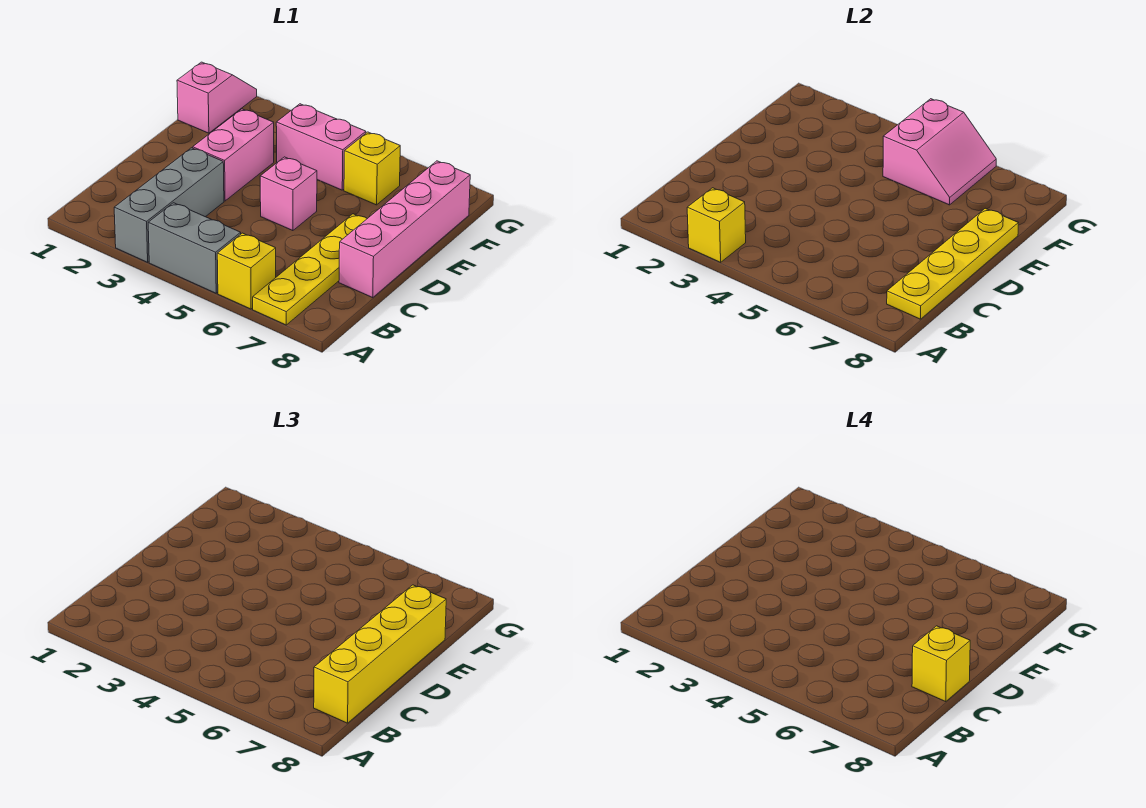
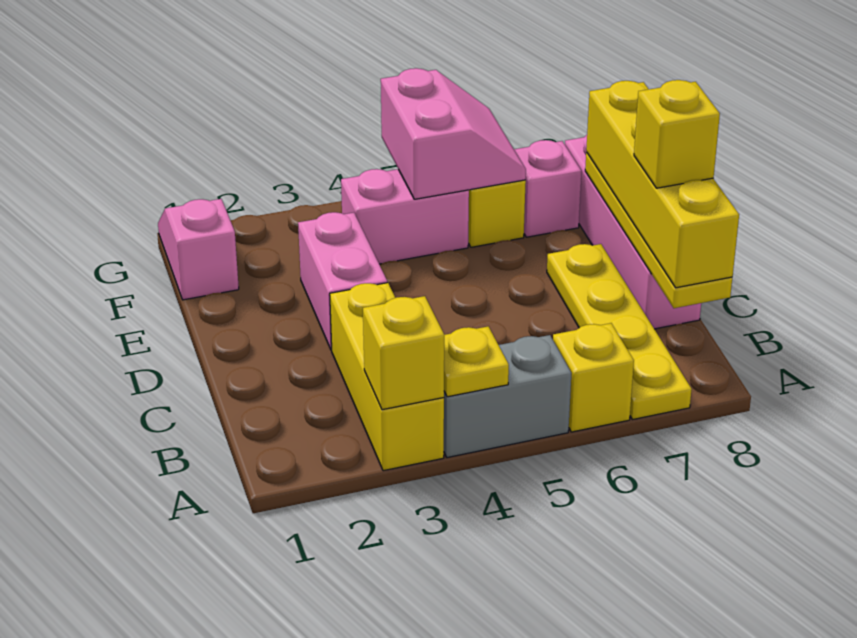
grey brick A3:C3 level 1 -> yellow brick A3:C3 level 1
none -> yellow plate A4 level 2
pink brick D5 level 1 -> pink brick F7 level 1

